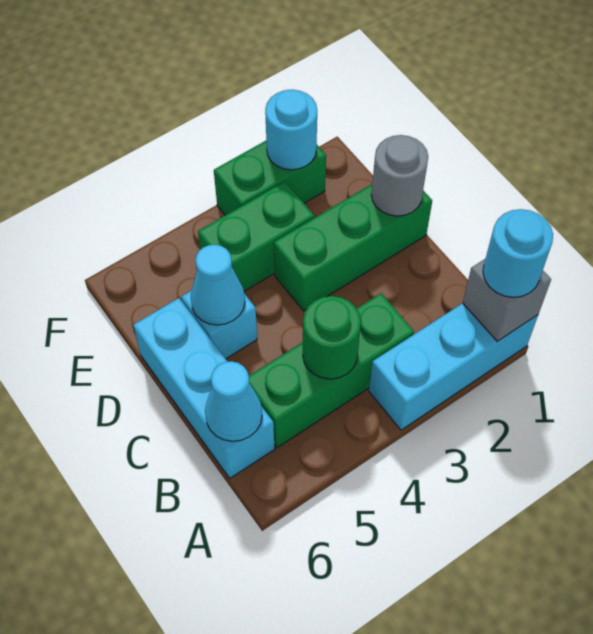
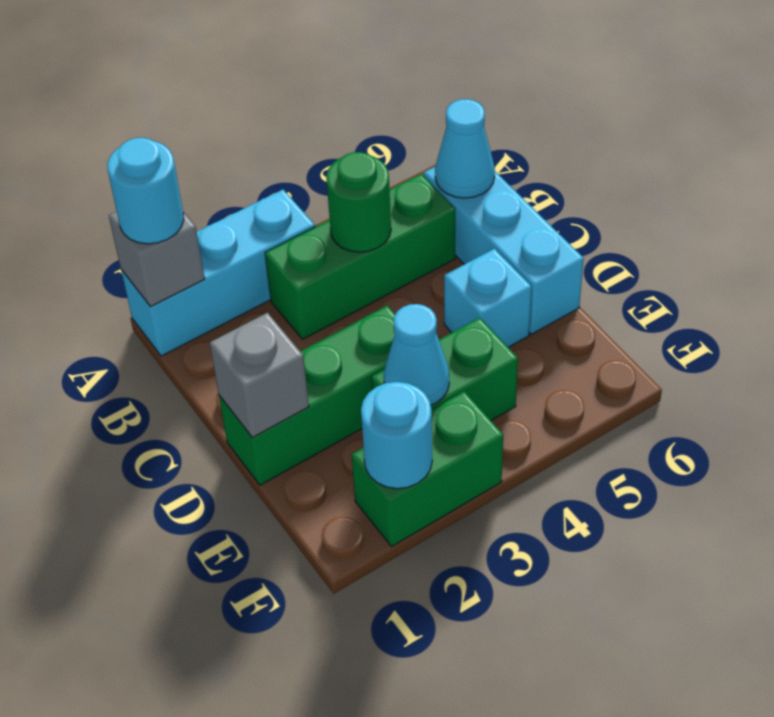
grey round brick D1 level 2 -> grey brick D1 level 2
cyan cone D5 level 2 -> cyan cone E3 level 2

